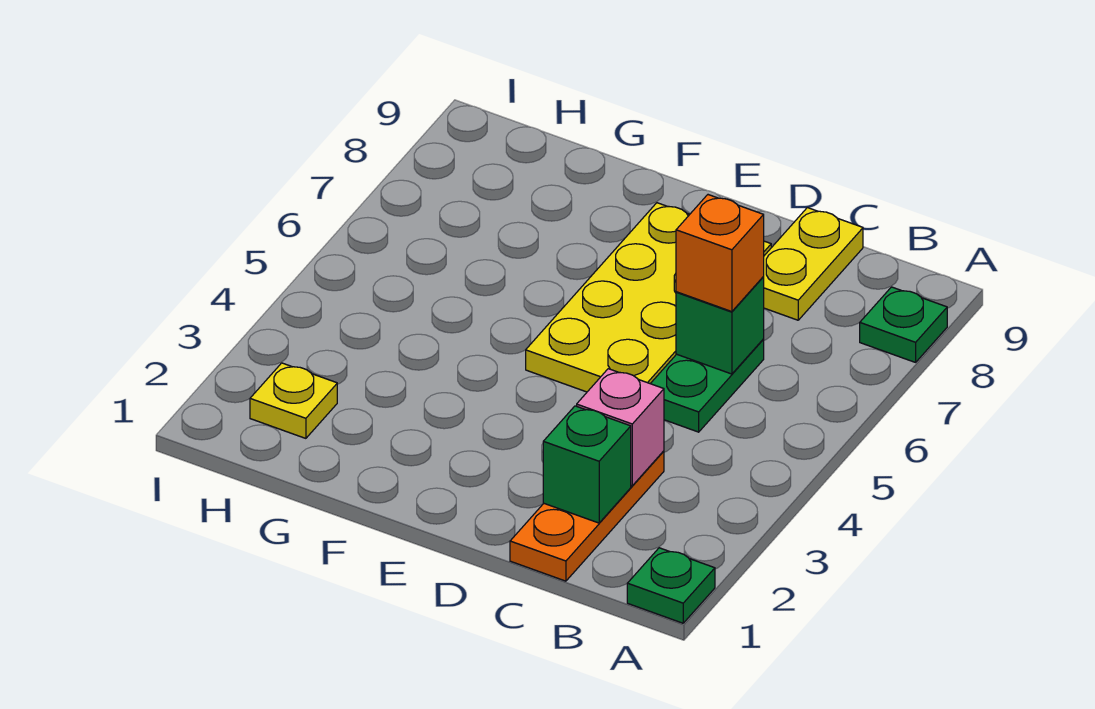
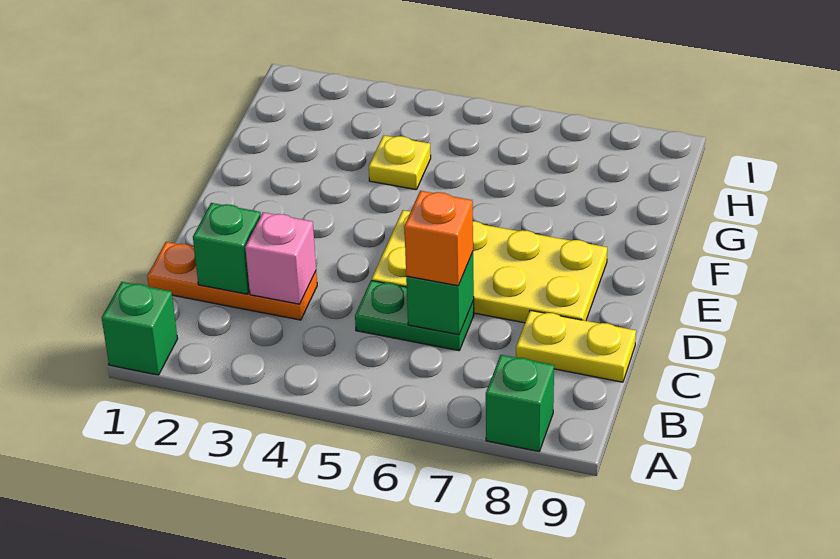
green plate A1 level 1 -> green brick A1 level 1
green plate A8 level 1 -> green brick A8 level 1
yellow plate H2 level 1 -> yellow plate G4 level 1

